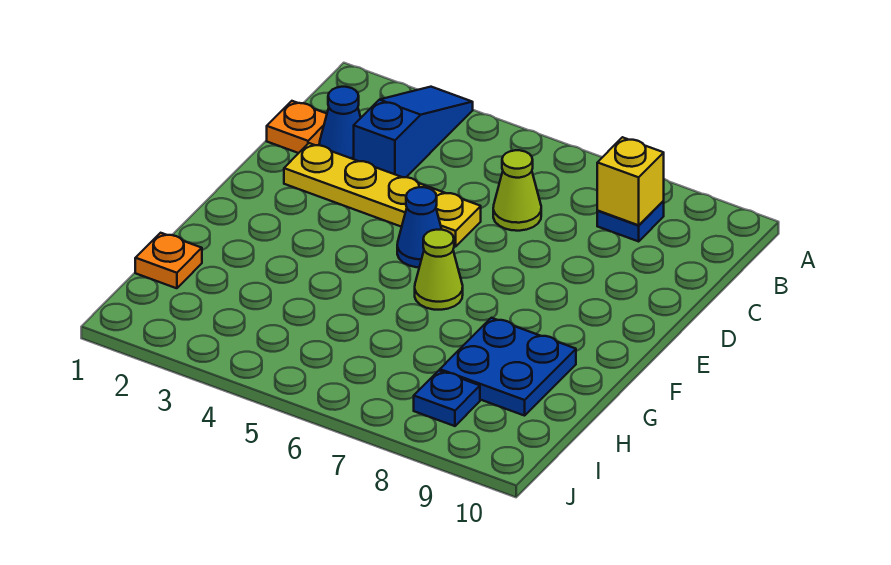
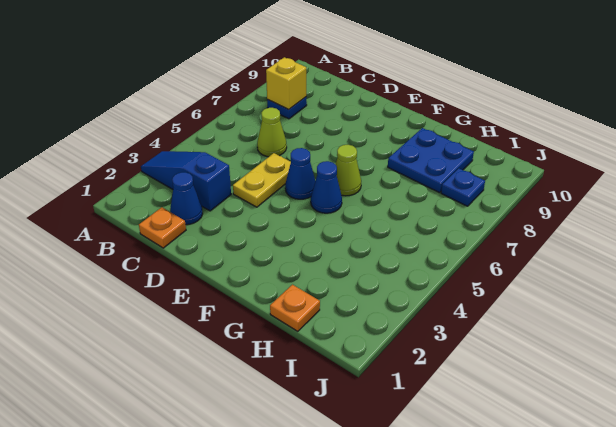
yellow plate D2:D5 level 1 -> yellow plate D4:D5 level 1
none -> blue cone F5 level 1

